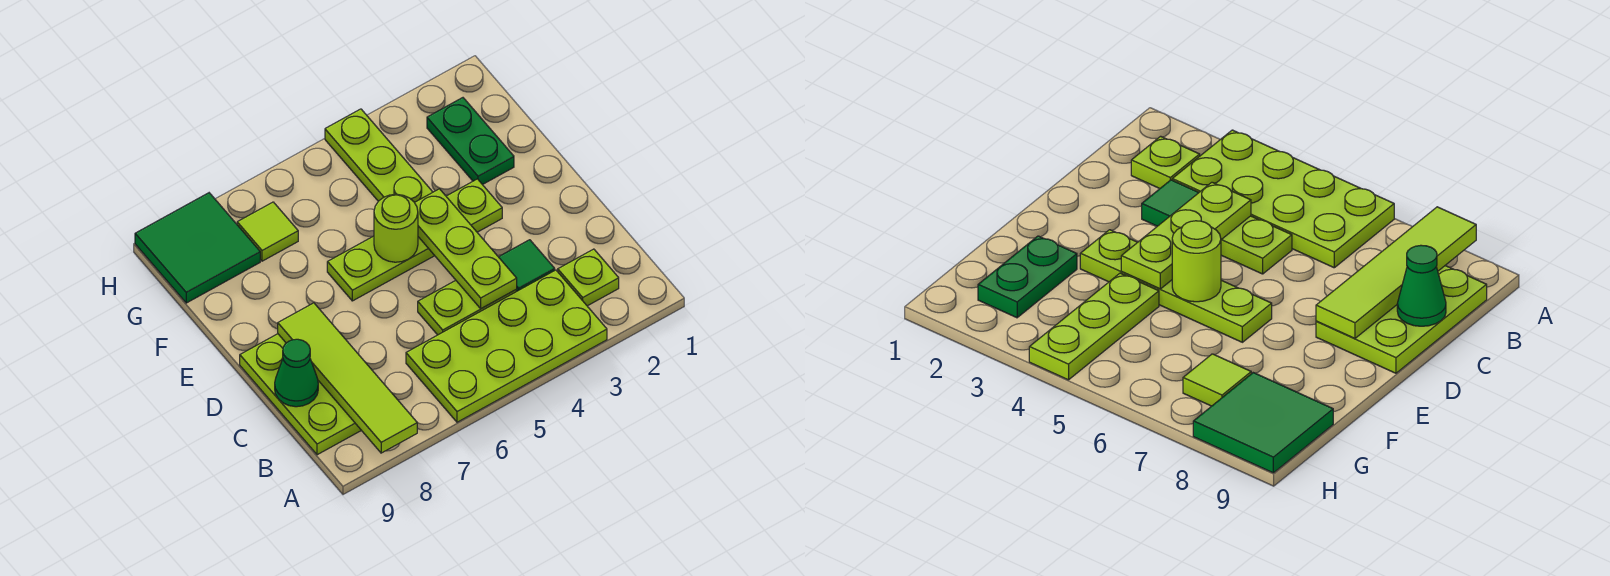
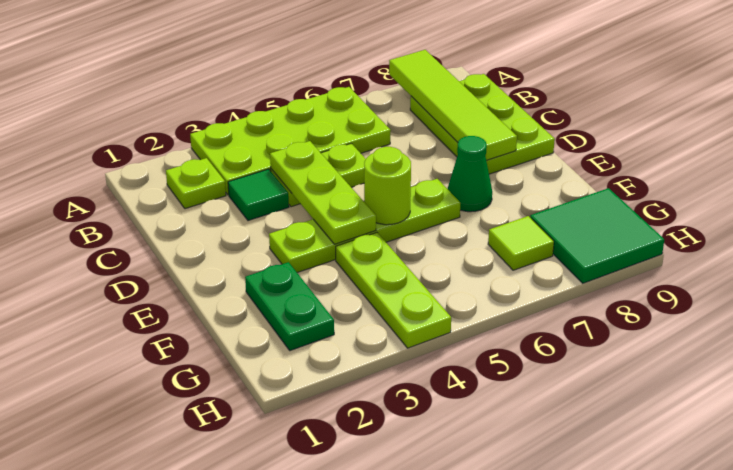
green cone C9 level 2 -> green cone E7 level 1

